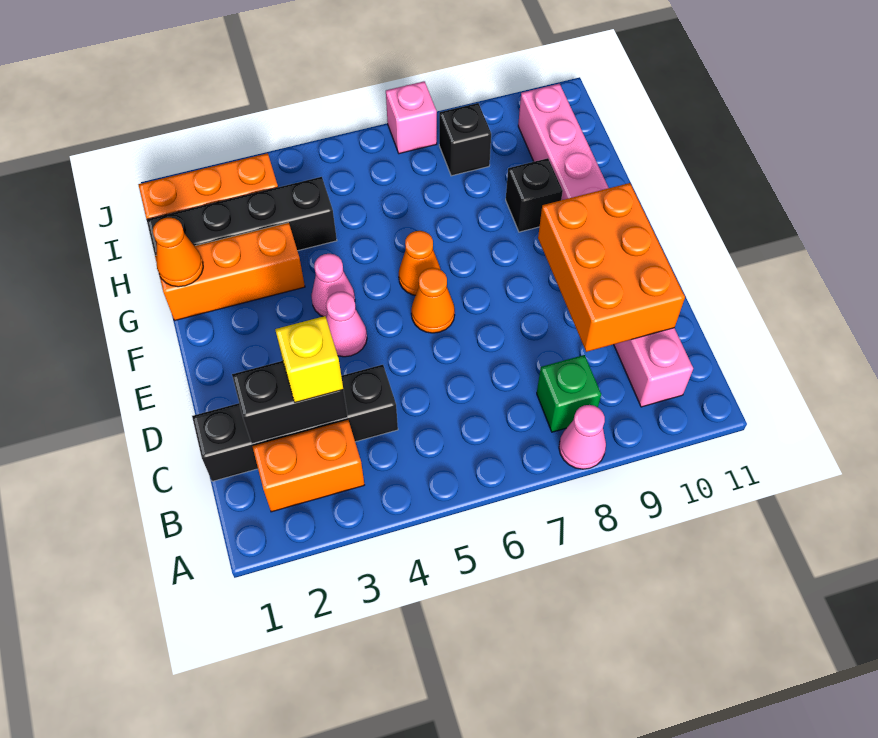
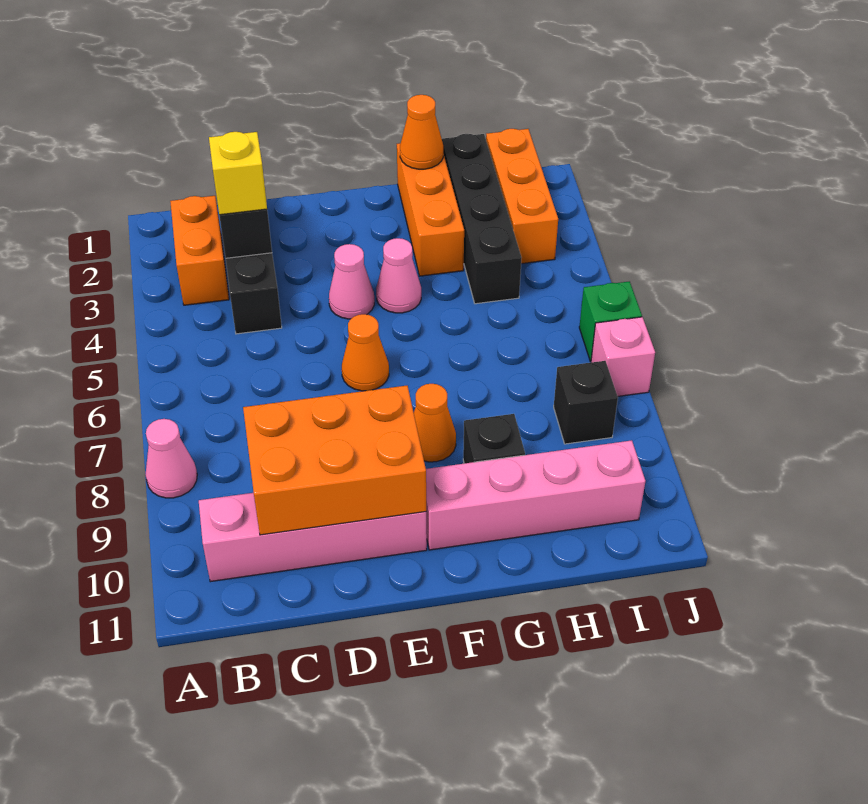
green brick B8 level 1 -> green brick J6 level 1
orange cone F6 level 1 -> orange cone F8 level 1

